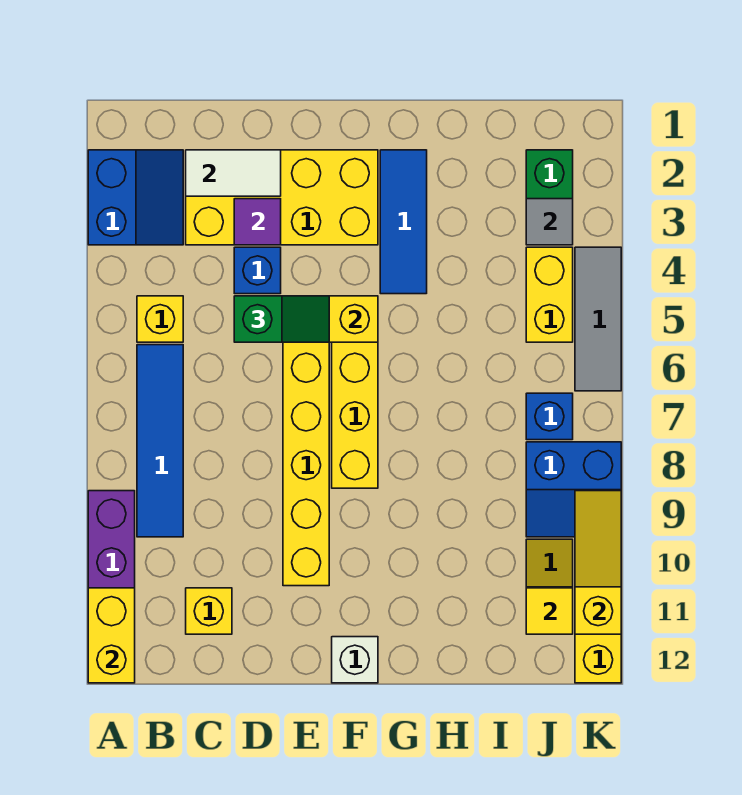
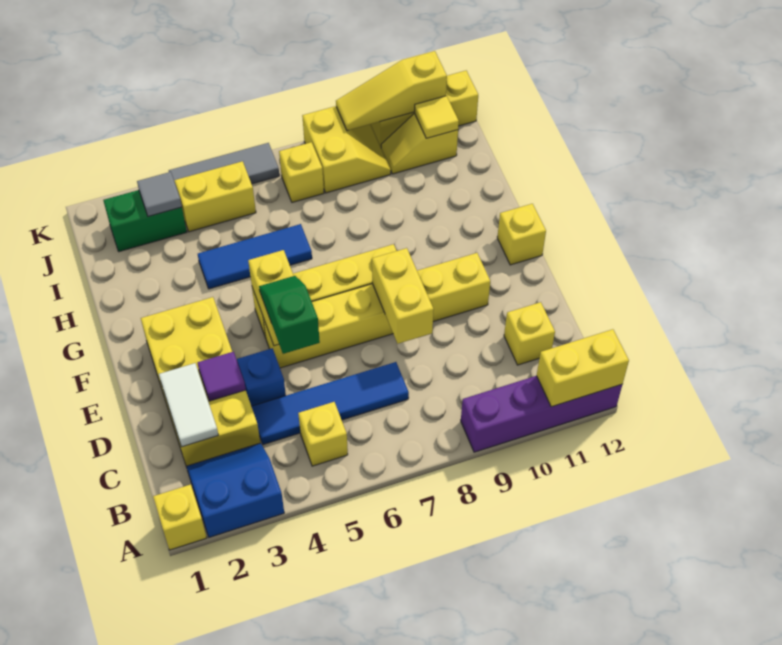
none -> yellow brick A1 level 1
blue tile B6:B9 level 1 -> blue tile C4:C7 level 1
none -> yellow brick D8:E8 level 2
white brick F12 level 1 -> yellow brick F12 level 1
blue tile G2:G4 level 1 -> blue tile H4:H6 level 1
blue brick J7 level 1 -> yellow brick J7 level 1
blue slope J8:K9 level 1 top 8 -> yellow slope J8:K9 level 1 top 8

